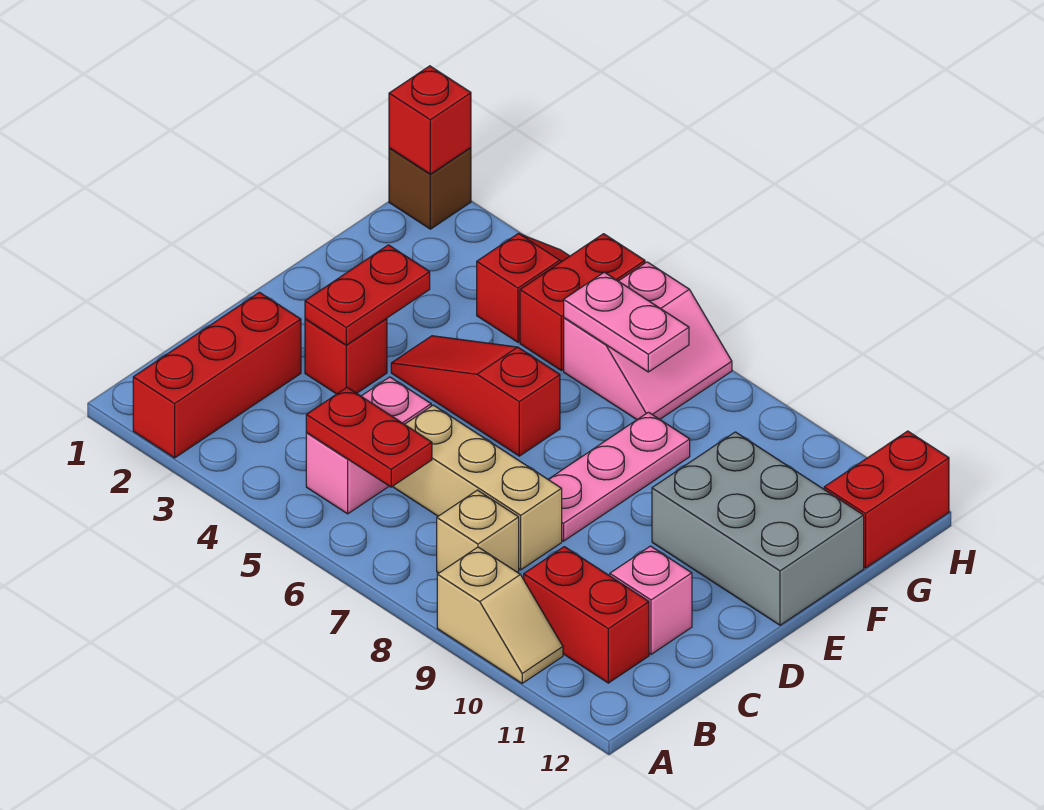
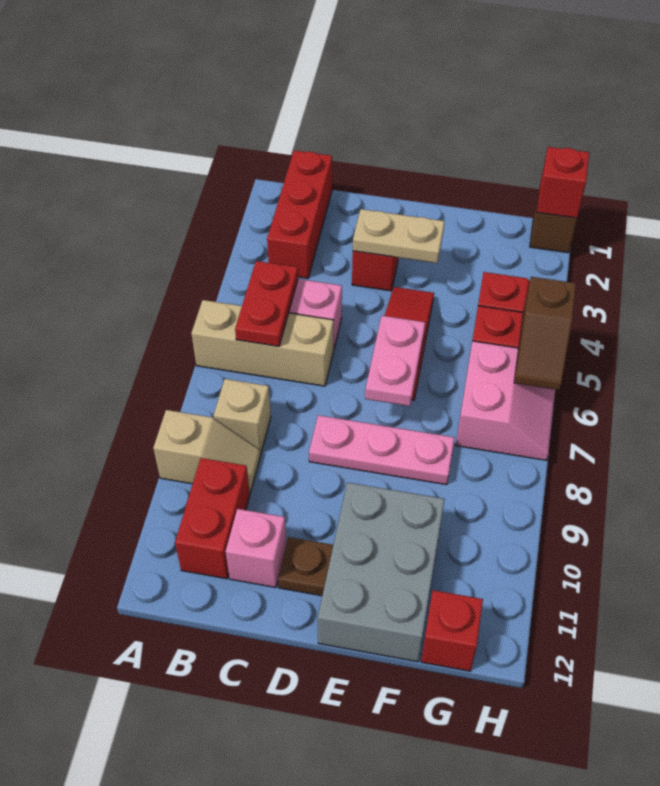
red brick A2:C2 level 1 -> red brick B1:B3 level 1
tan slope A9:A10 level 1 top 9 -> tan slope A9:B9 level 1 top A
tan brick C6:C8 level 1 -> tan brick A6:C6 level 1
red plate D3:E3 level 2 -> tan plate D3:E3 level 2
none -> brown plate D11 level 1
pink slope G6:H7 level 1 top 6 -> pink slope G6:H7 level 1 top G
pink plate G6:G7 level 2 -> pink plate E6:E7 level 2
red brick G12:H12 level 1 -> red brick G12 level 1
none -> brown slope H5:H6 level 2 top 5

